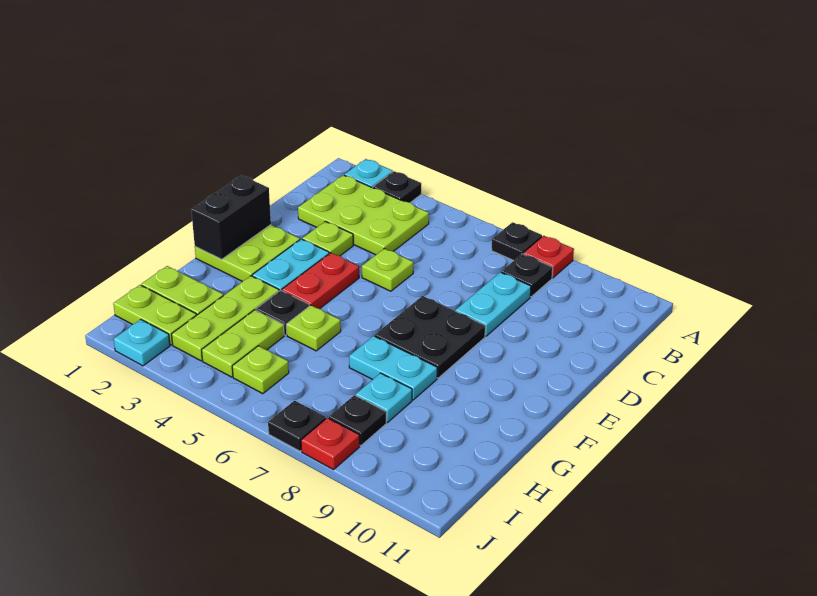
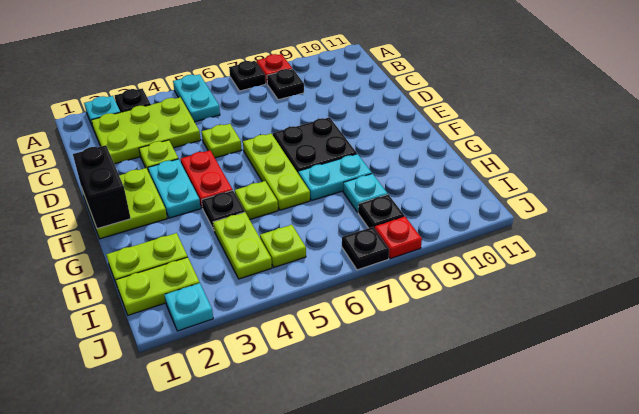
cyan plate C8:D8 level 1 -> cyan plate A5:B5 level 1
lime plate G3:I3 level 1 -> lime plate E6:G6 level 1

